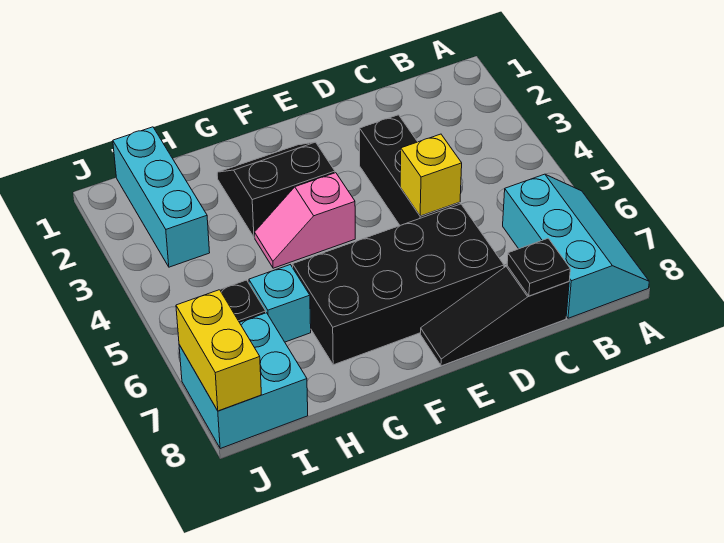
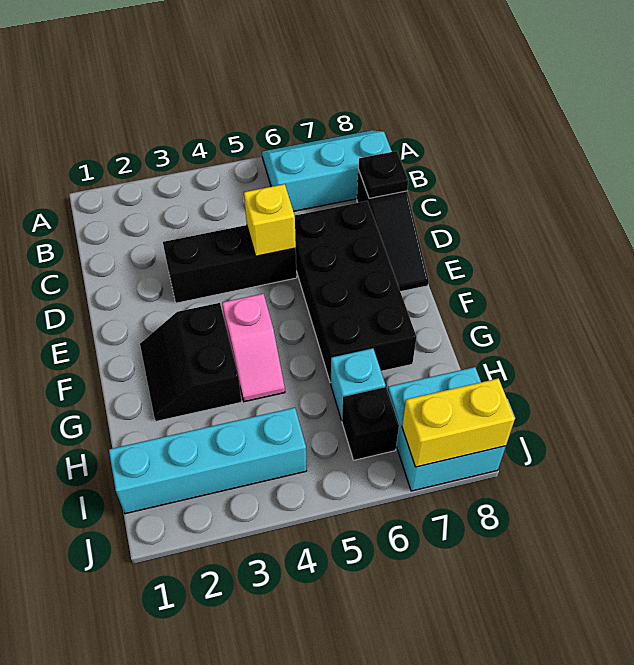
cyan brick I1:I3 level 1 -> cyan brick I1:I4 level 1

